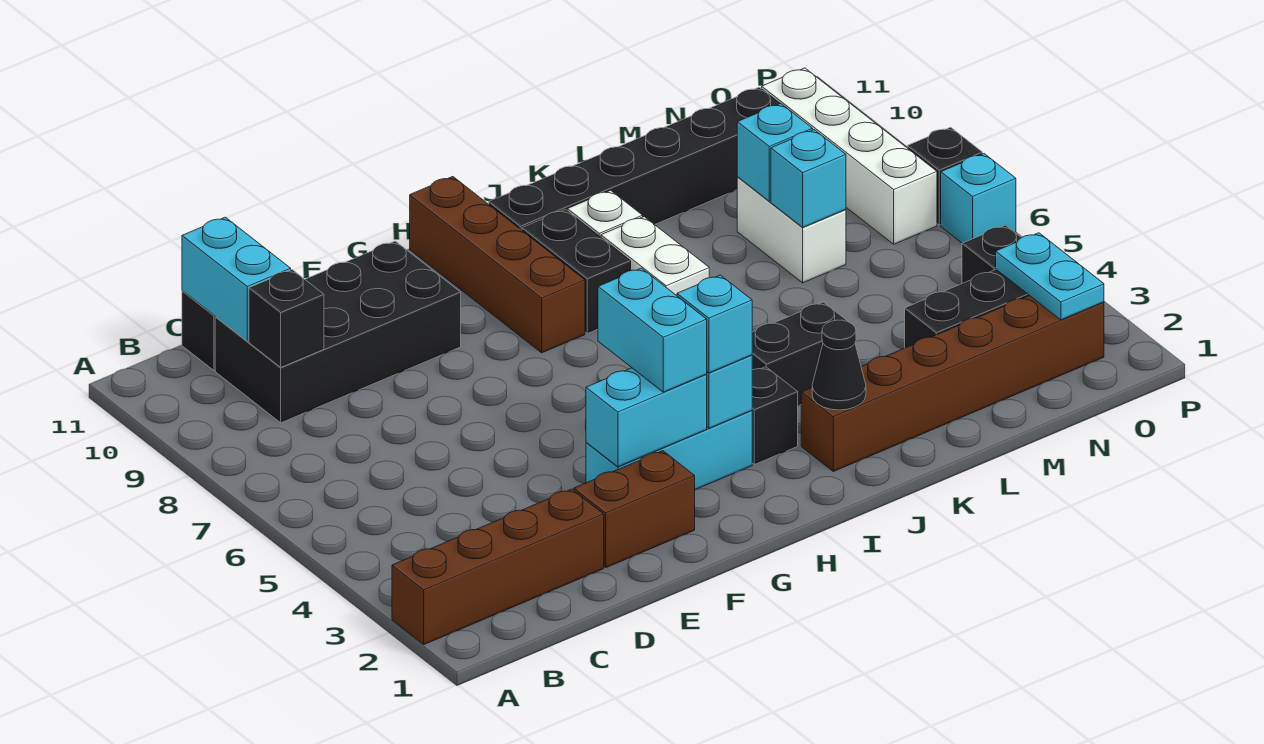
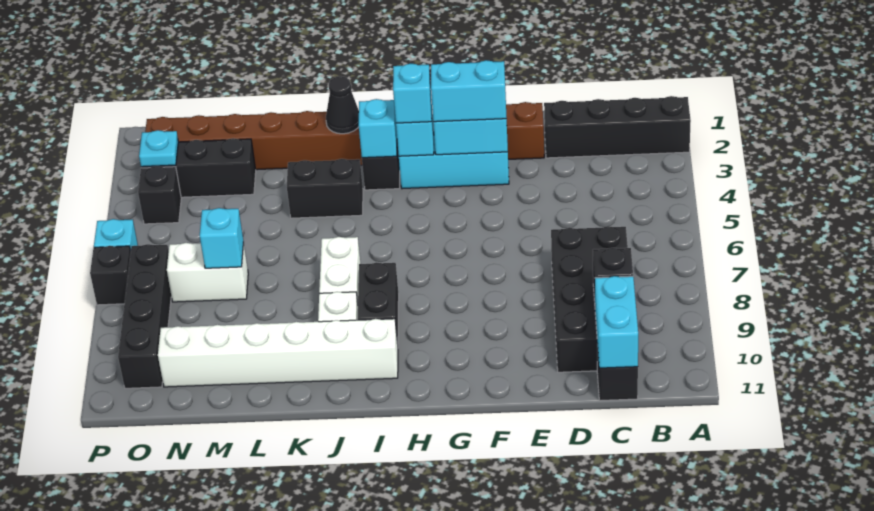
brown brick A2:D2 level 1 -> black brick A2:D2 level 1
black brick C9:F10 level 1 -> black brick C7:D10 level 1
cyan brick G3:G4 level 3 -> cyan brick F3:G3 level 3
brown brick H8:H11 level 1 -> none
black brick I10:N10 level 1 -> white brick I10:N10 level 1
white brick M7:M8 level 1 -> white brick M7:N7 level 1
cyan brick M8 level 2 -> cyan brick I3 level 2
cyan plate O2:O3 level 2 -> cyan plate O3 level 2
white brick O7:O10 level 1 -> black brick O7:O10 level 1

